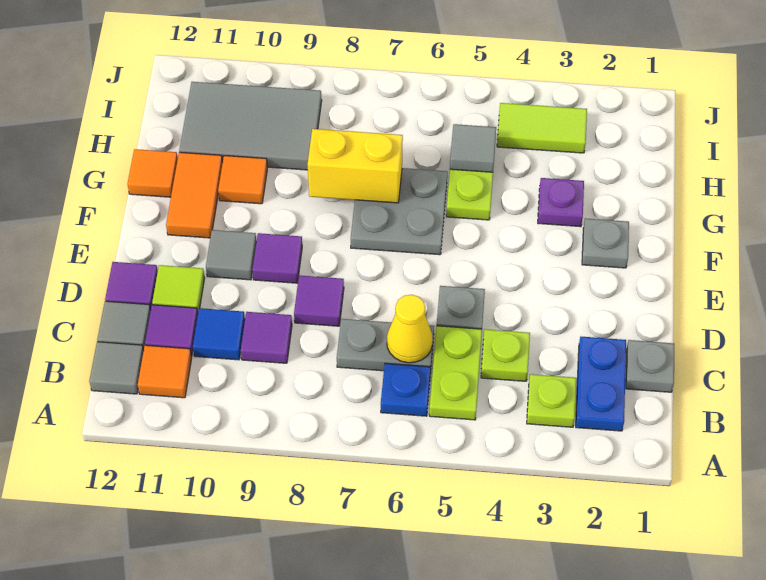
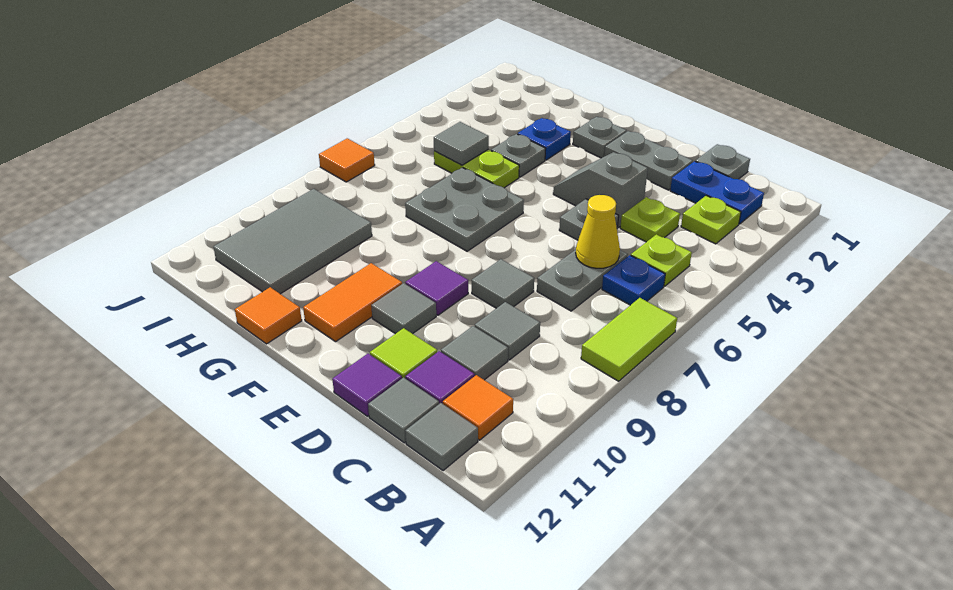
lime plate B5:C5 level 1 -> lime plate B5 level 1
purple tile C9 level 1 -> grey tile C9 level 1
blue tile C10 level 1 -> grey tile C10 level 1
none -> grey plate D2:E2 level 1
none -> grey slope D4:E4 level 1 top D
purple tile D8 level 1 -> grey tile D8 level 1
orange tile F11:G11 level 1 -> orange tile F10:F11 level 1
purple plate G3 level 1 -> blue plate G3 level 1
none -> grey plate G4 level 1
yellow brick G7:G8 level 2 -> none
orange tile G10 level 1 -> orange tile J7 level 1
lime tile I3:I4 level 1 -> lime tile A7:A8 level 1

